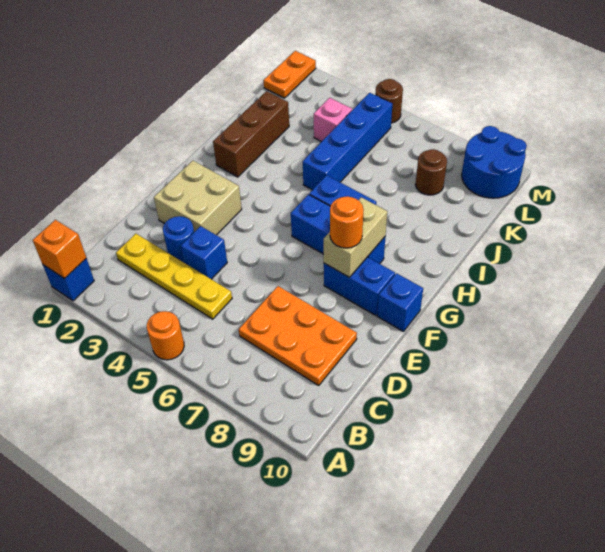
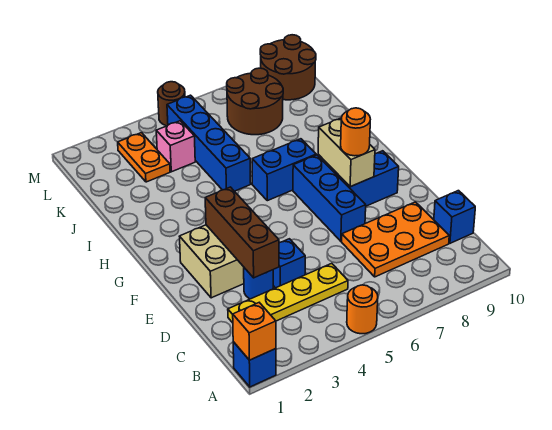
blue brick F10 level 1 -> blue brick C10 level 1
blue brick G6:G8 level 1 -> blue brick E7:G7 level 1
brown brick H2:J2 level 1 -> brown brick D3:F3 level 2
brown round brick K8 level 1 -> brown round brick K7:L8 level 1
orange plate L1:M1 level 1 -> orange plate K3:L3 level 1
blue round brick L9:M10 level 1 -> brown round brick L9:M10 level 1

